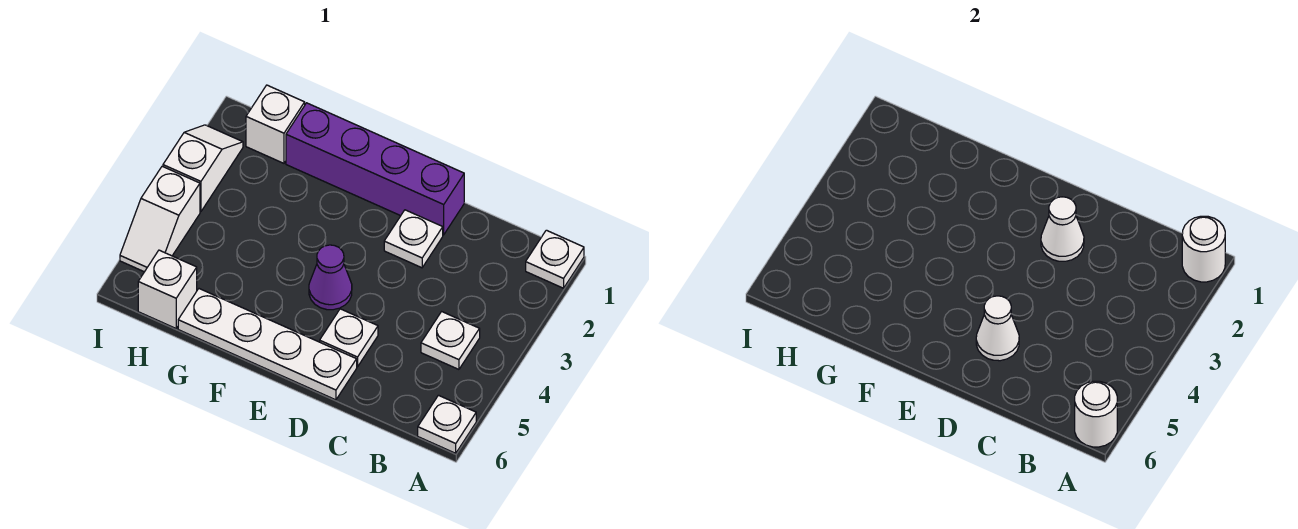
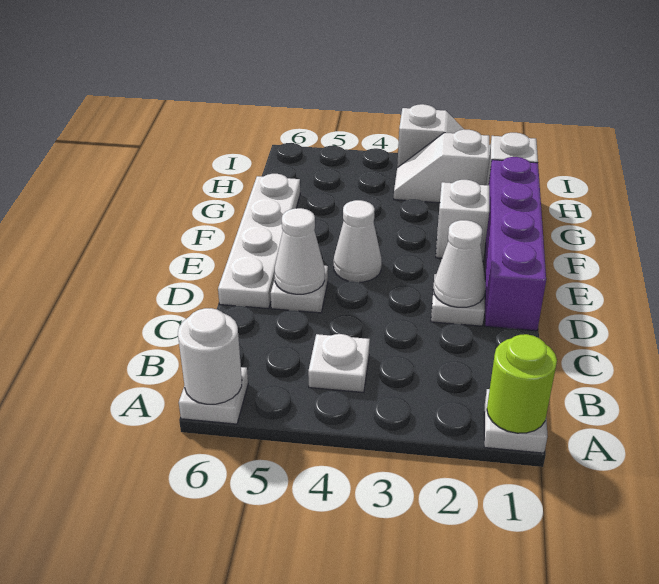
white round brick A1 level 2 -> lime round brick A1 level 2
purple cone E4 level 1 -> white cone E4 level 1
white brick H6 level 1 -> white brick F2 level 1
white slope I4:I5 level 1 top 4 -> white slope H2:H3 level 1 top 2

